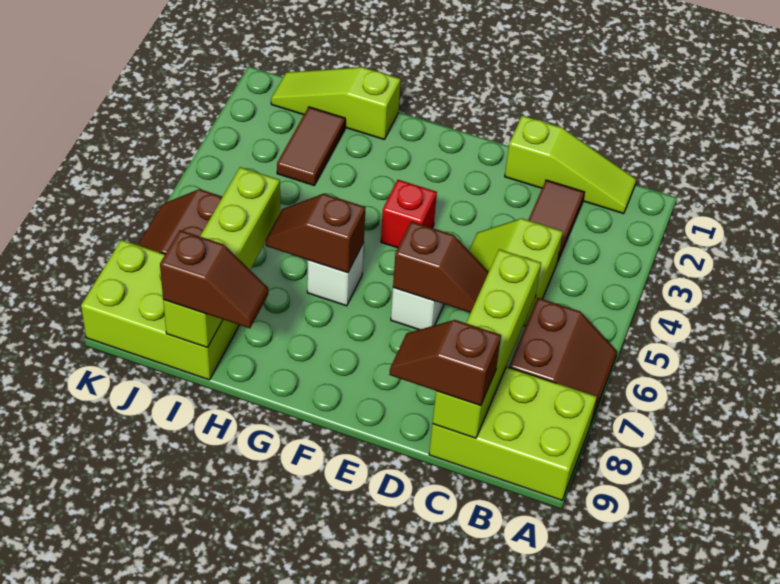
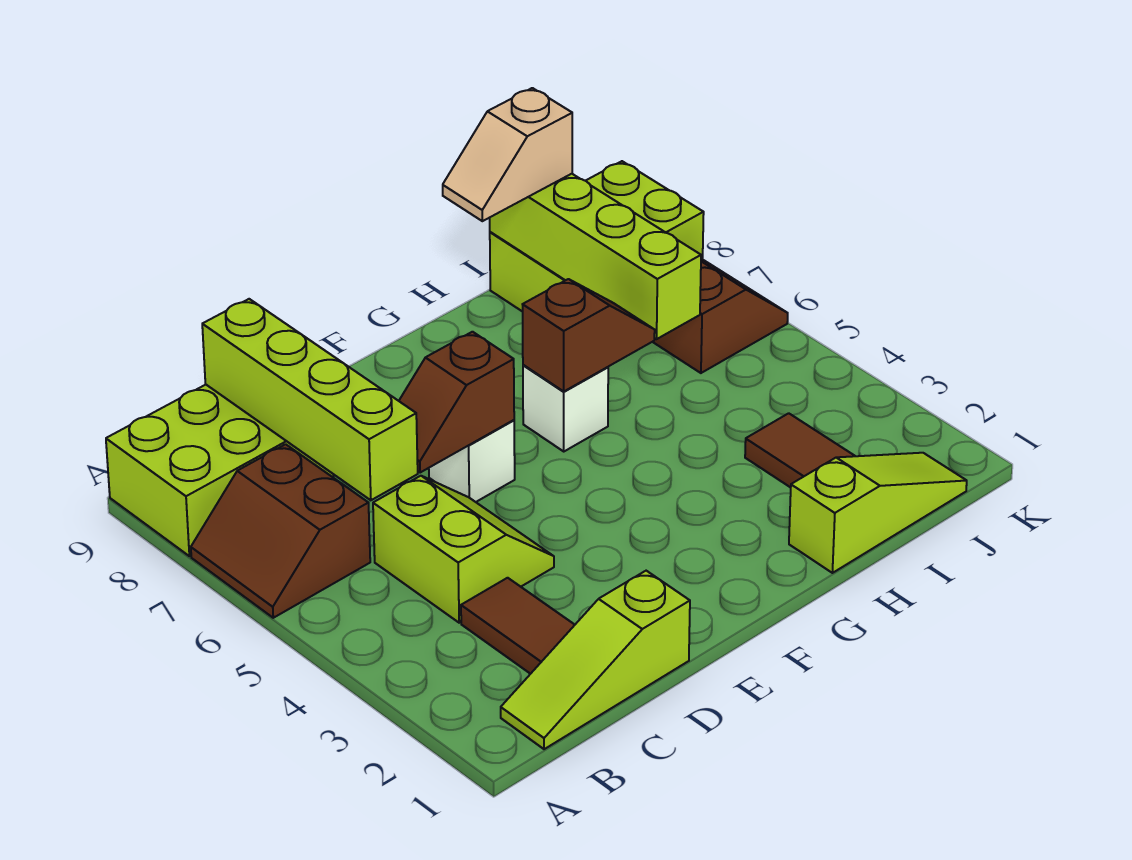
brown slope C9:D9 level 3 top C -> none
red brick F4 level 1 -> none
brown slope H9:I9 level 3 top I -> tan slope H9:I9 level 3 top I

